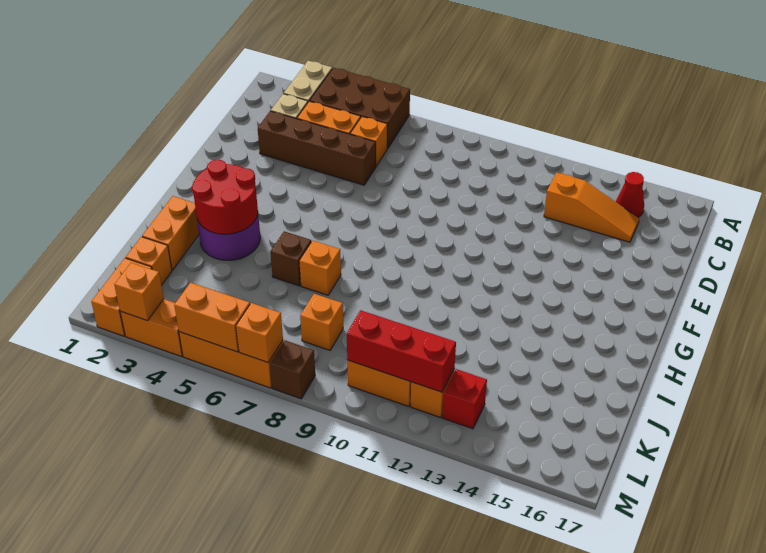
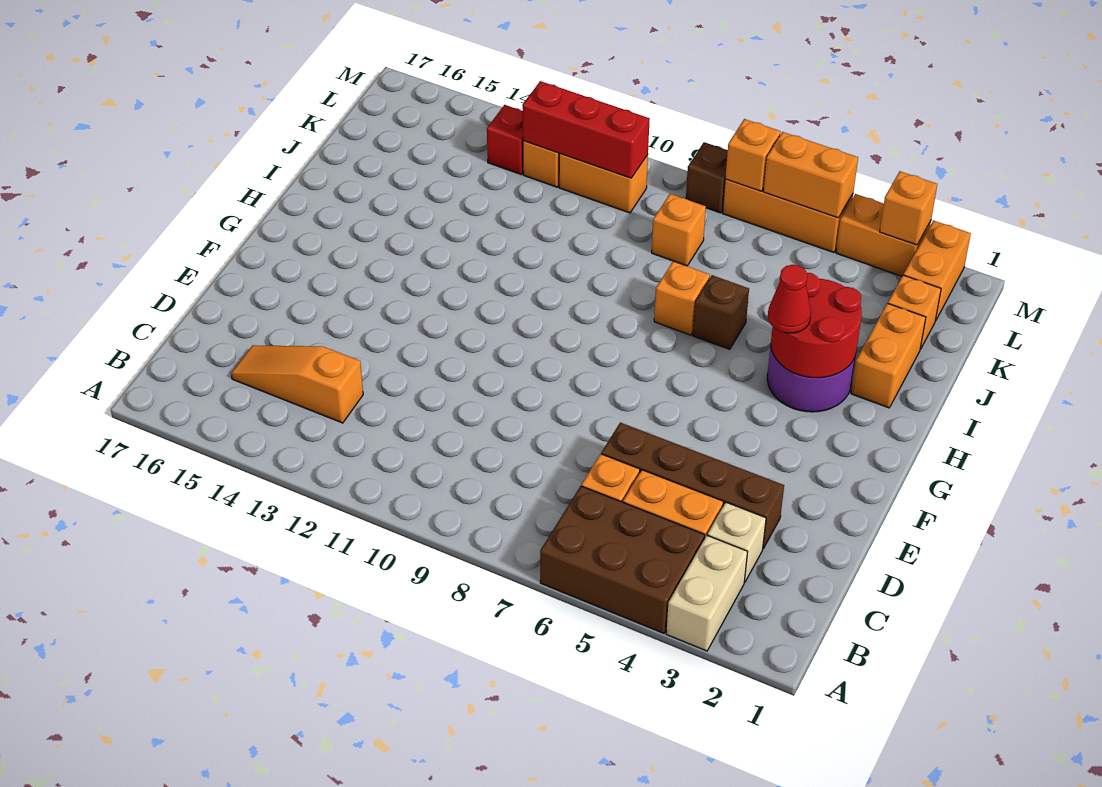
red cone B15 level 1 -> red cone H4 level 3

